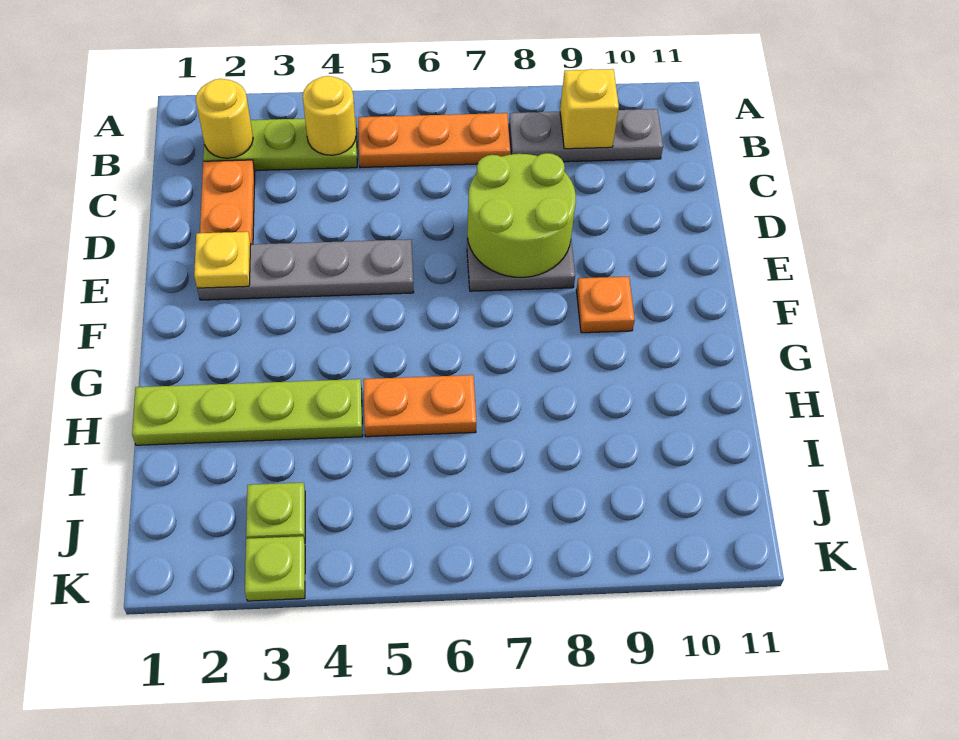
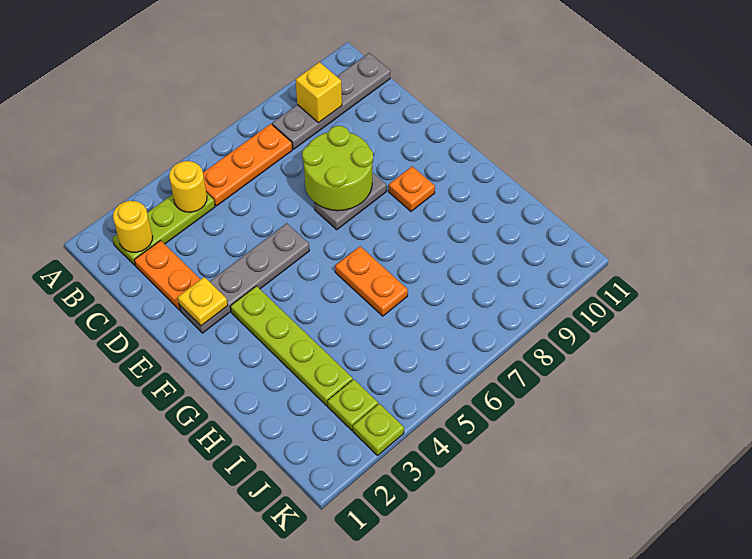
grey plate B8:B10 level 1 -> grey plate B8:B11 level 1
lime plate H1:H4 level 1 -> lime plate F3:I3 level 1
orange plate H5:H6 level 1 -> orange plate G6:H6 level 1

